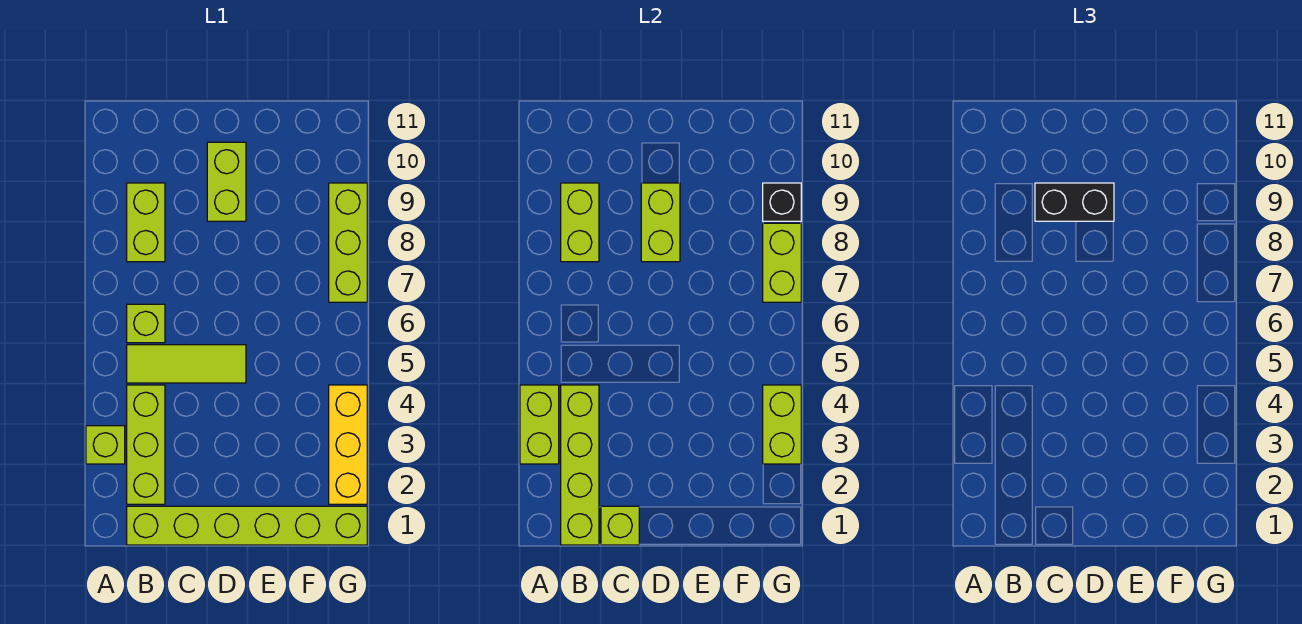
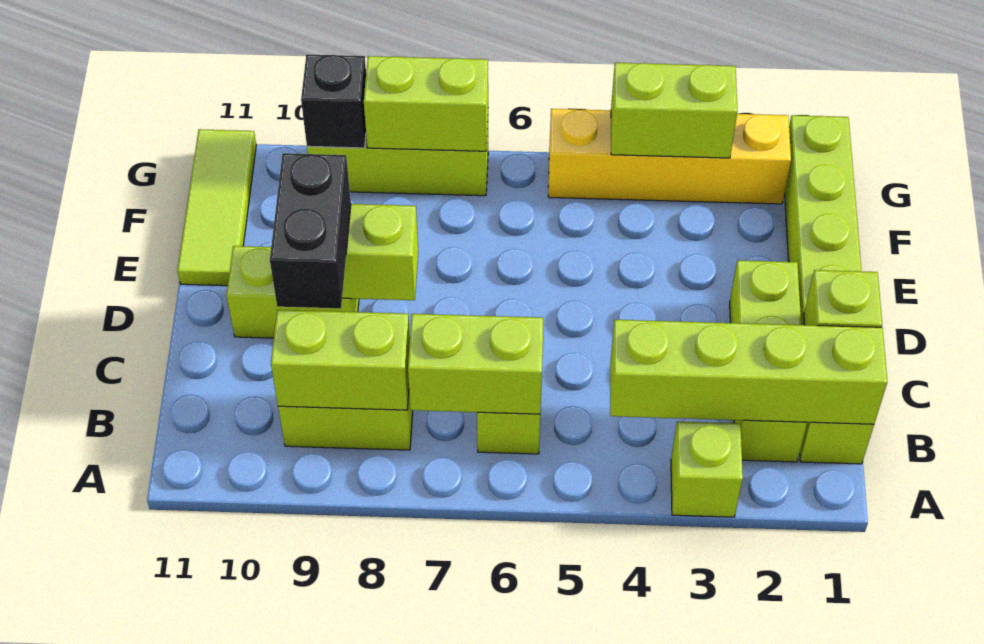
lime brick A3:A4 level 2 -> lime brick B6:B7 level 2
lime brick B2:B4 level 1 -> lime brick B2:D2 level 1
lime tile B5:D5 level 1 -> lime tile E11:G11 level 1
yellow brick G2:G4 level 1 -> yellow brick G2:G5 level 1

